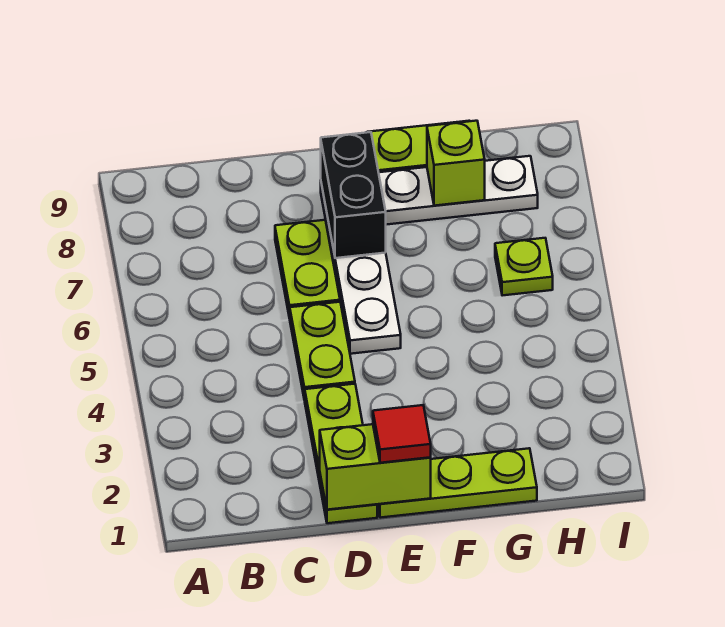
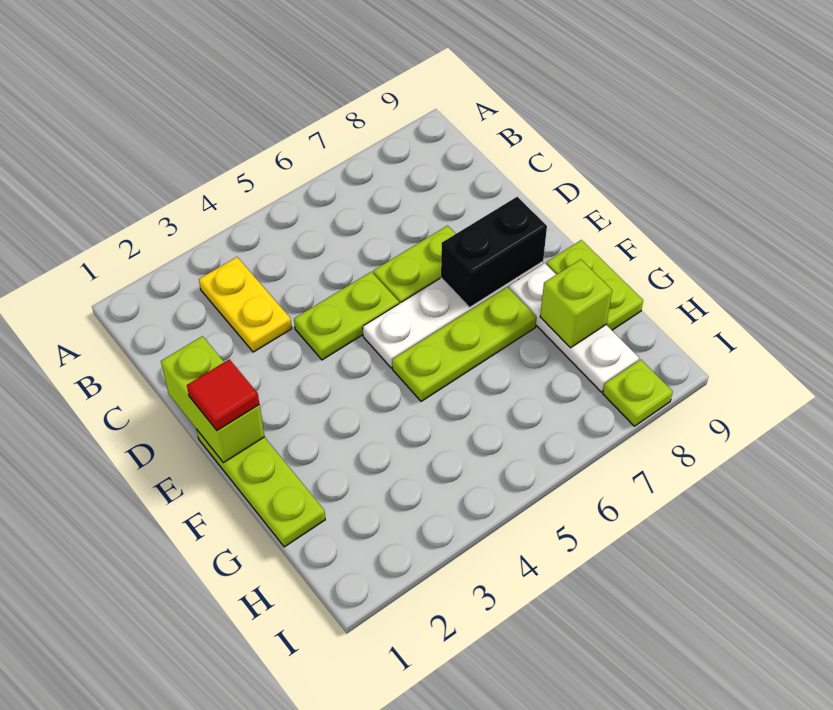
none -> yellow plate B3:C3 level 1
lime plate D1:D3 level 1 -> lime plate F5:F7 level 1
lime plate H6 level 1 -> lime plate I8 level 1

